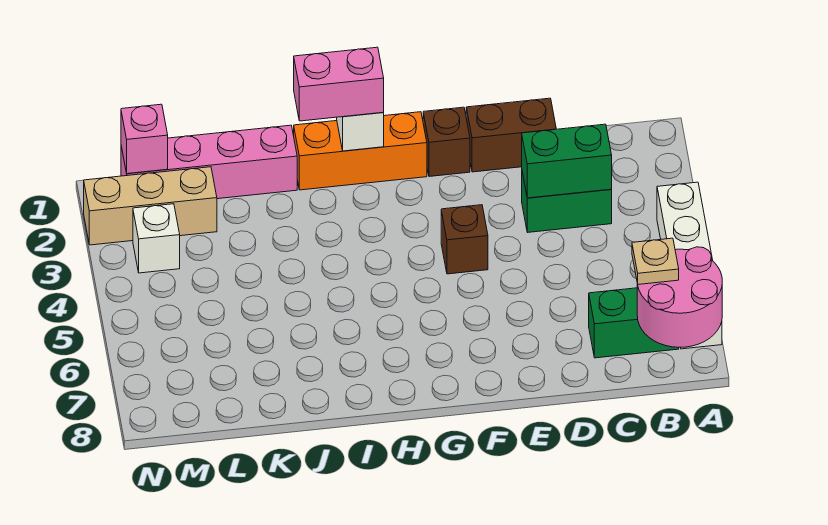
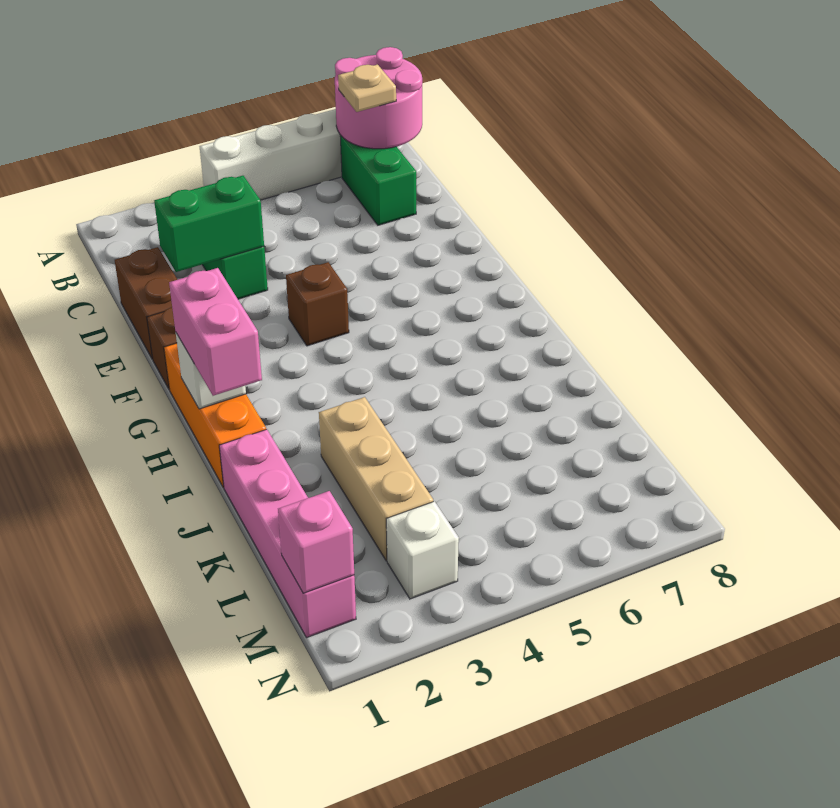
green brick C3:D3 level 2 -> green brick D2:D3 level 2
tan brick L2:N2 level 1 -> tan brick J3:L3 level 1

